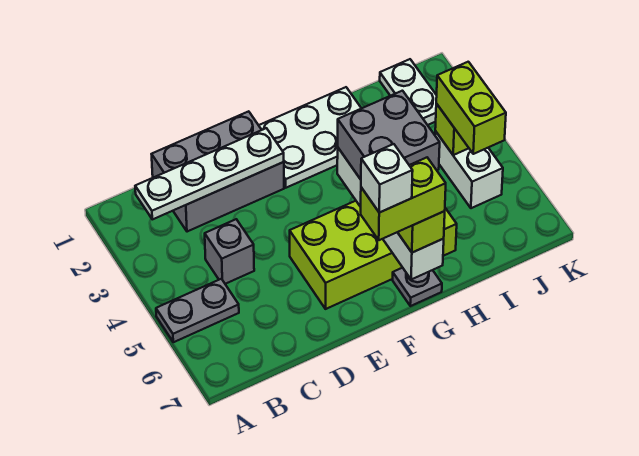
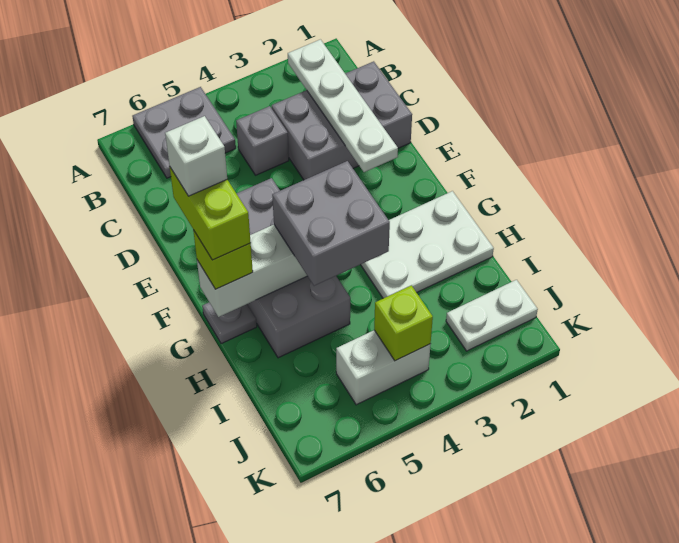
grey plate A5:B5 level 1 -> grey plate A5:B6 level 1
grey brick C1:E2 level 1 -> grey brick C1:D3 level 1
lime brick E5:H6 level 1 -> grey brick E5:H6 level 1
white plate F1:H2 level 1 -> white plate G1:H3 level 1
lime brick J4:J5 level 3 -> none

